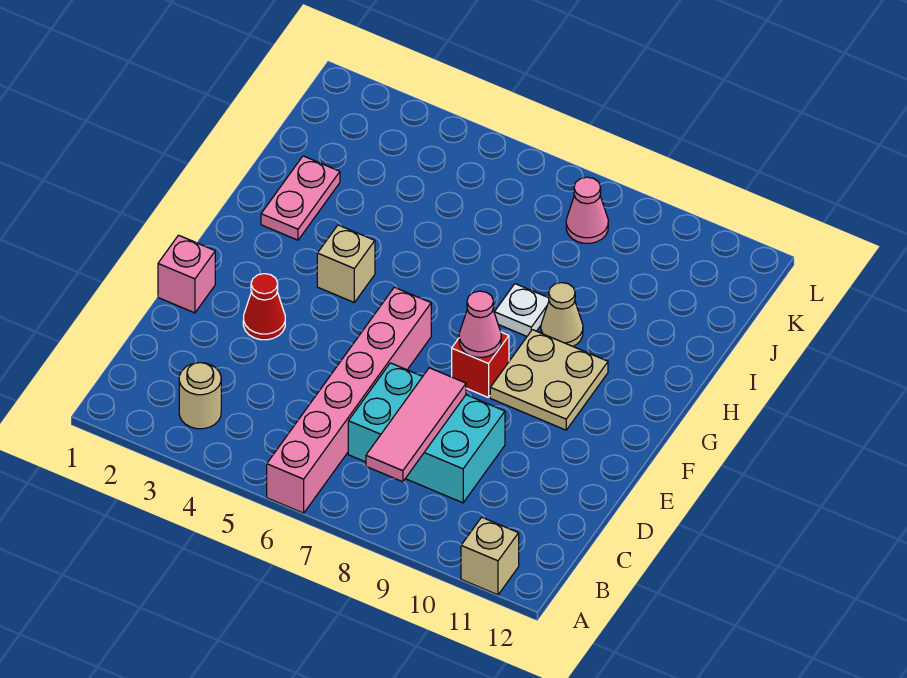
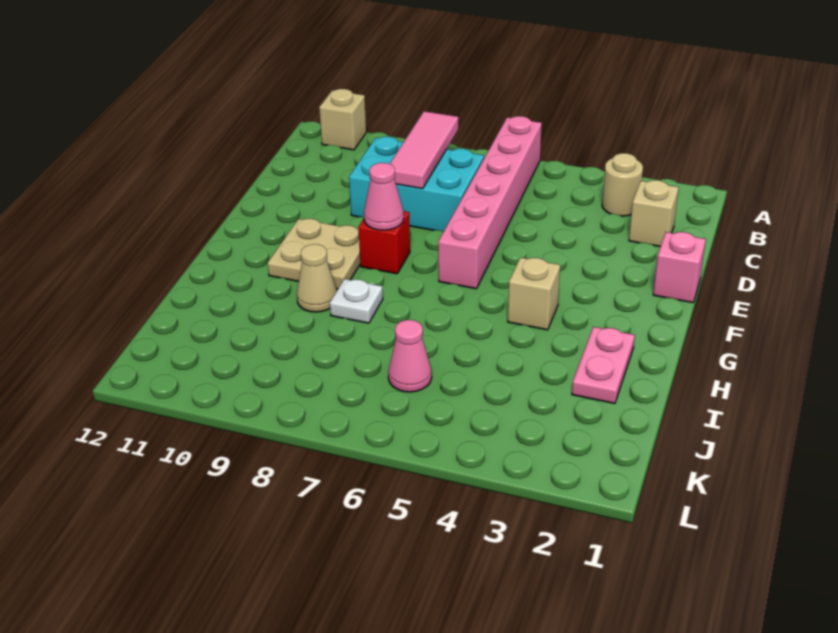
none -> tan brick C2 level 1
red cone E3 level 1 -> none
pink cone K8 level 1 -> pink cone J6 level 1

